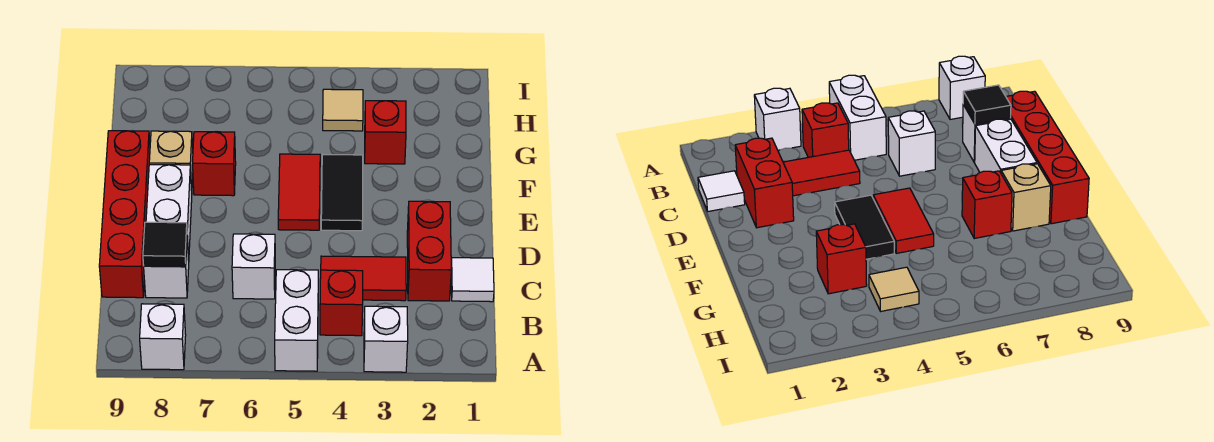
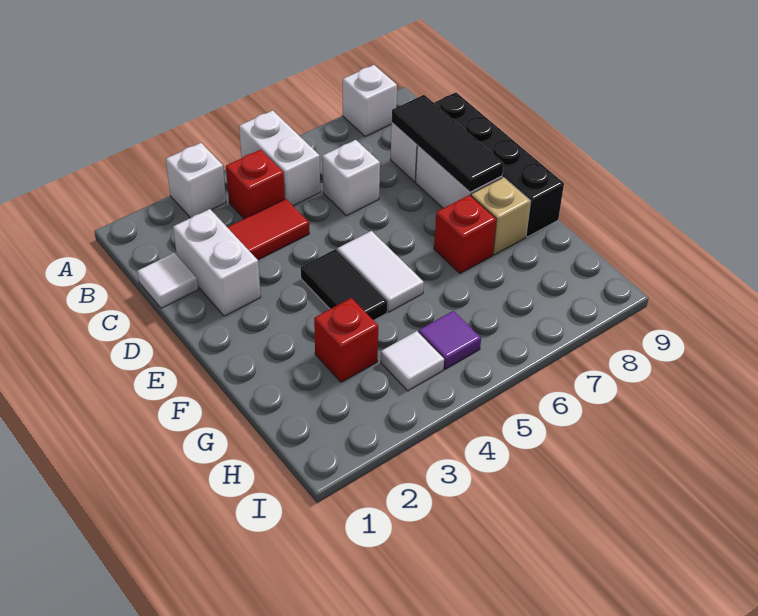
red brick C2:D2 level 1 -> white brick C2:D2 level 1
black tile C8 level 2 -> black tile C8:E8 level 2
red brick C9:F9 level 1 -> black brick C9:F9 level 1
red tile E5:F5 level 1 -> white tile E5:F5 level 1
tan tile H4 level 1 -> white tile H4 level 1
none -> purple tile H5 level 1

